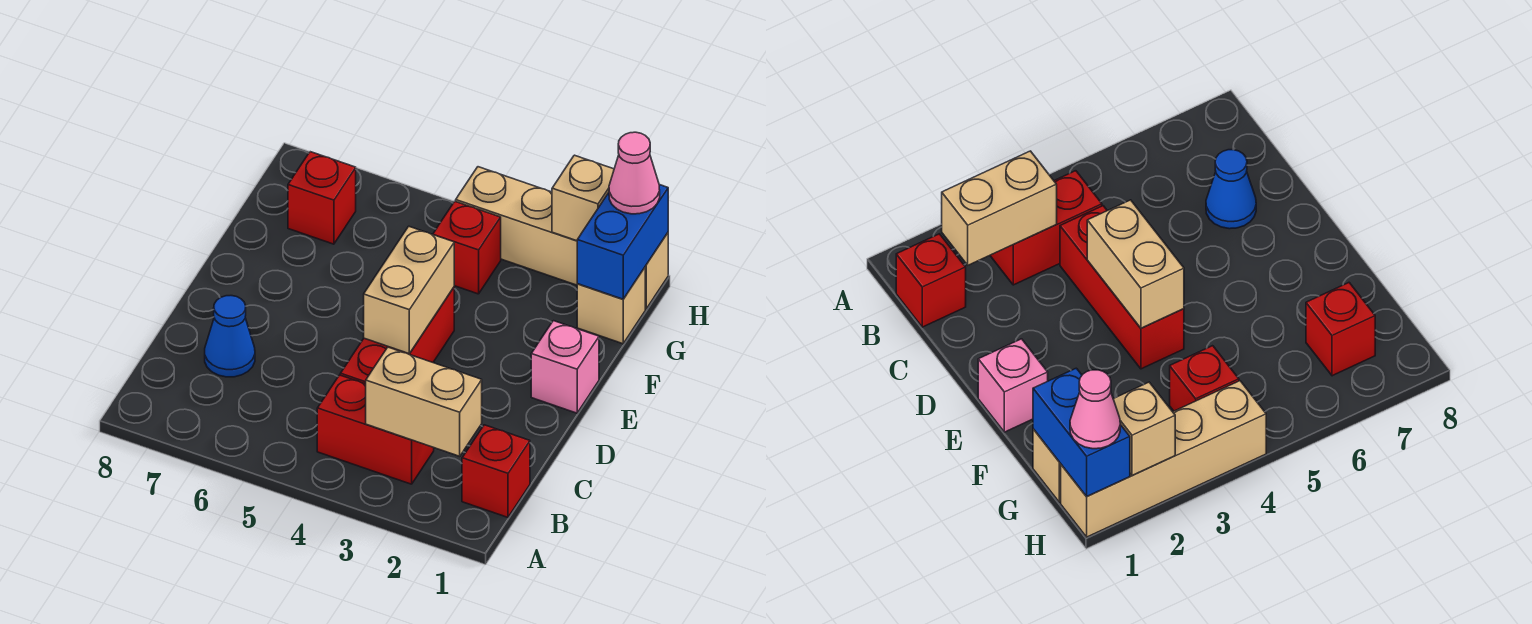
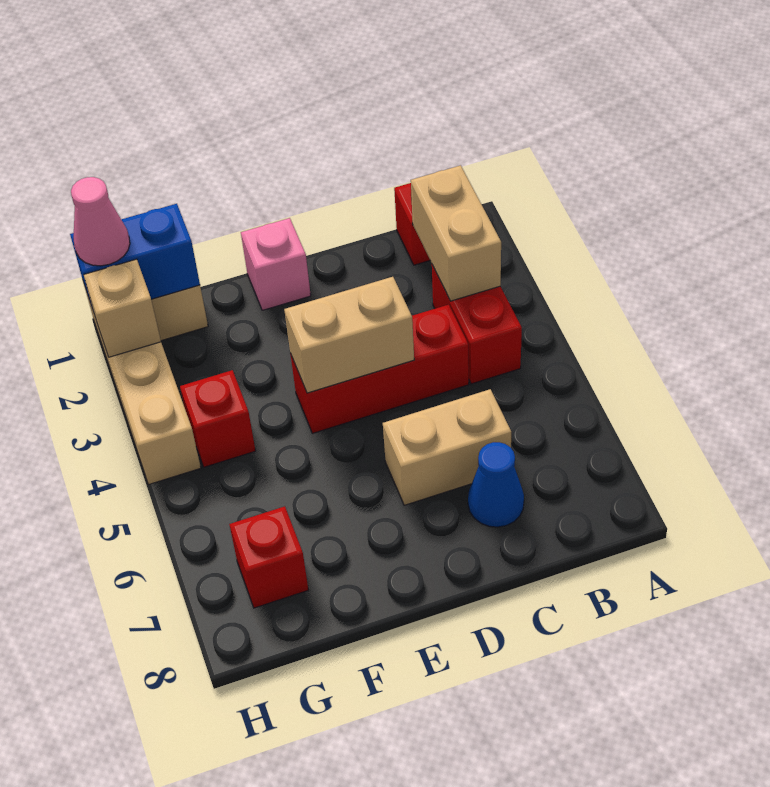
none -> tan brick C6:D6 level 1

